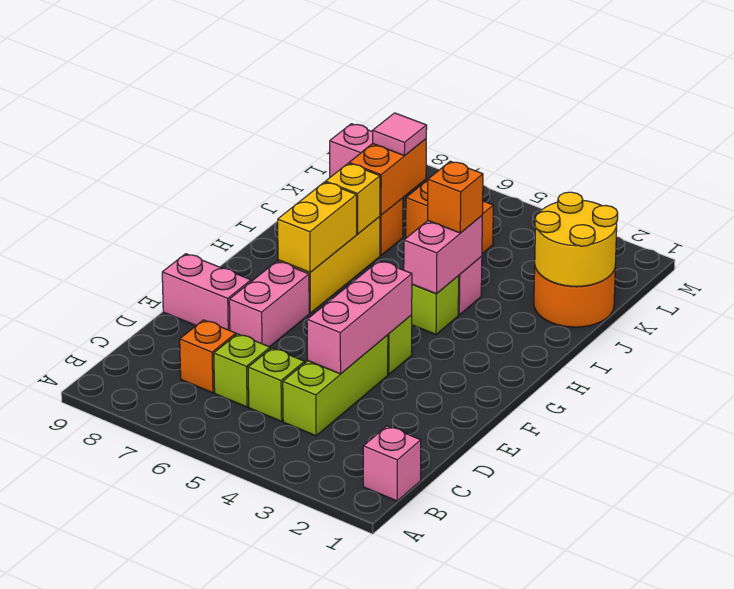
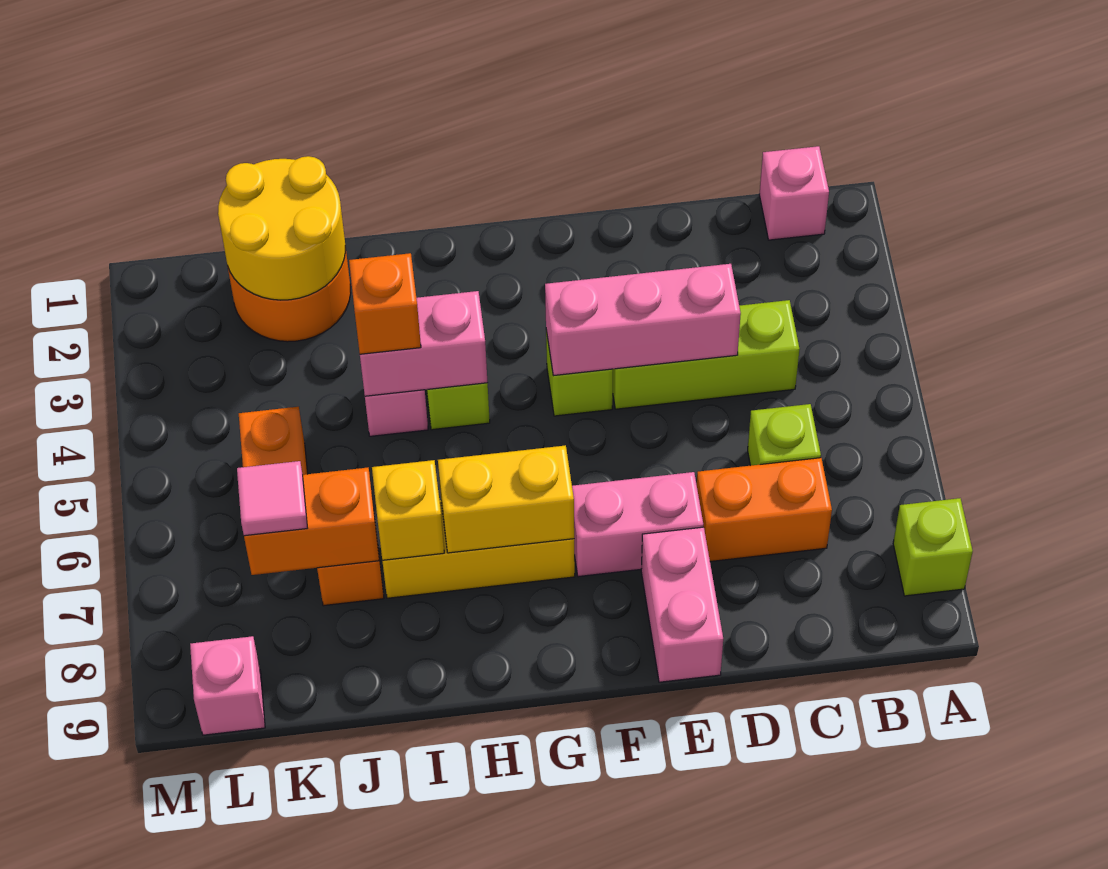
lime brick C5 level 1 -> lime brick A8 level 1
orange brick C7 level 1 -> orange brick C7:D7 level 1

